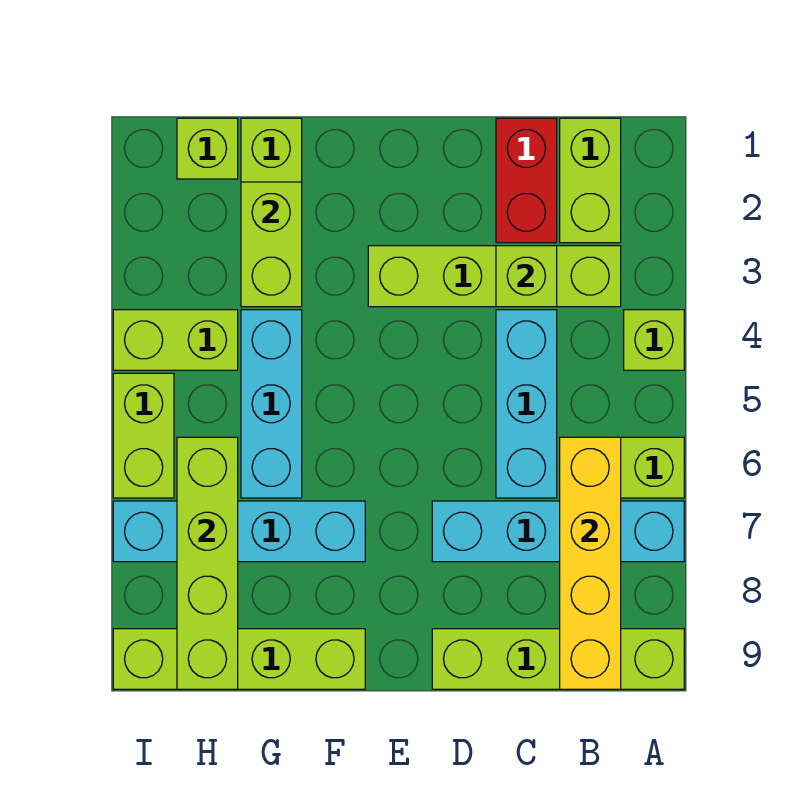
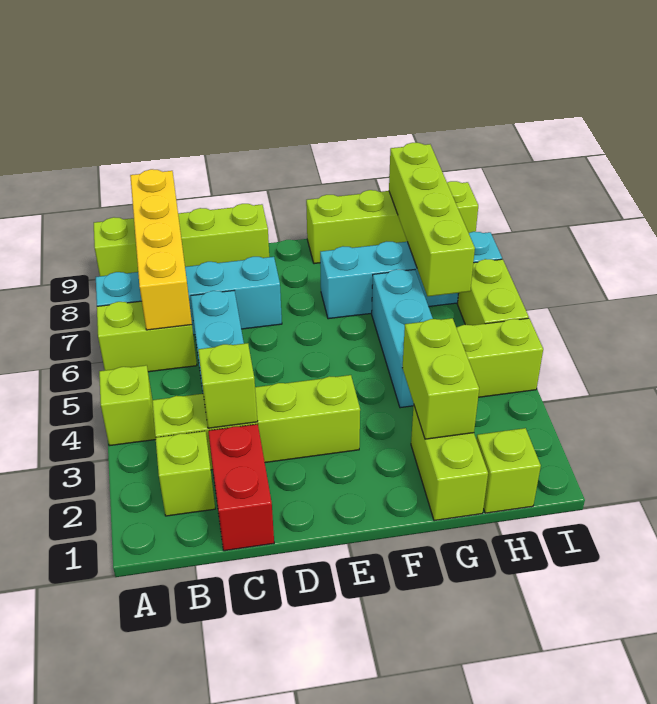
lime brick B1:B2 level 1 -> lime brick B2 level 1

